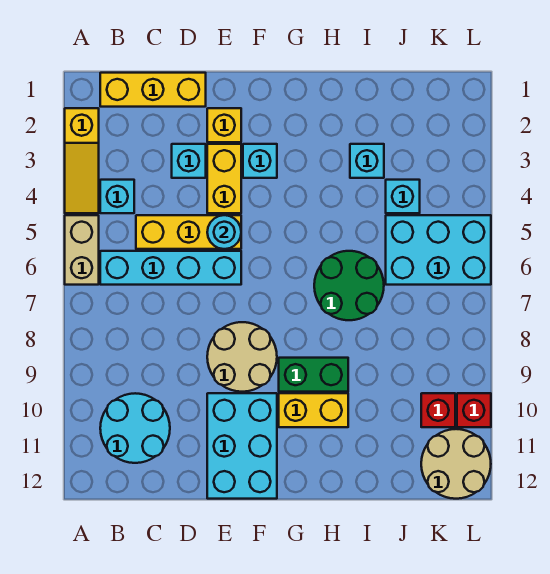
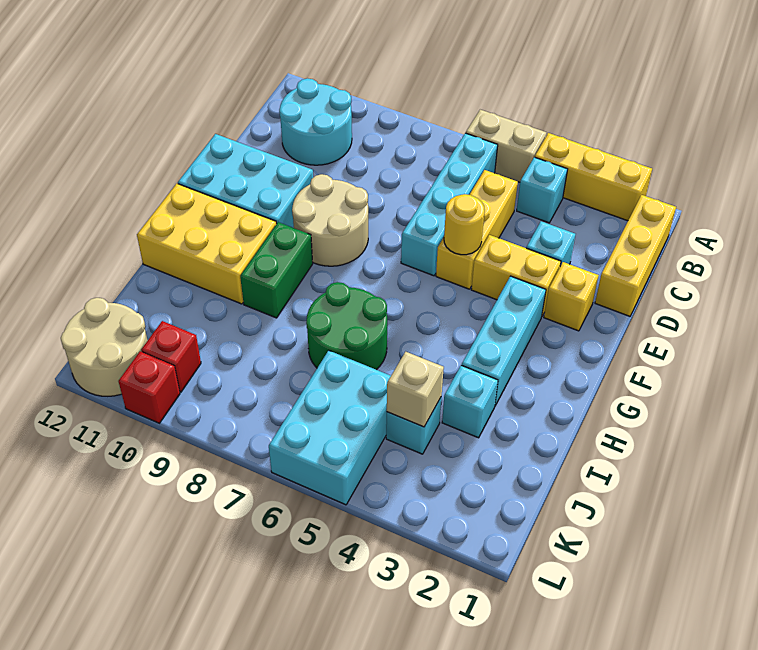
yellow slope A2:A4 level 1 top 2 -> yellow brick A2:A4 level 1
cyan round brick E5 level 2 -> yellow round brick E5 level 2
cyan brick F3 level 1 -> cyan brick F3:H3 level 1
yellow brick G10:H10 level 1 -> yellow brick G10:H12 level 1
none -> tan brick J4 level 2

